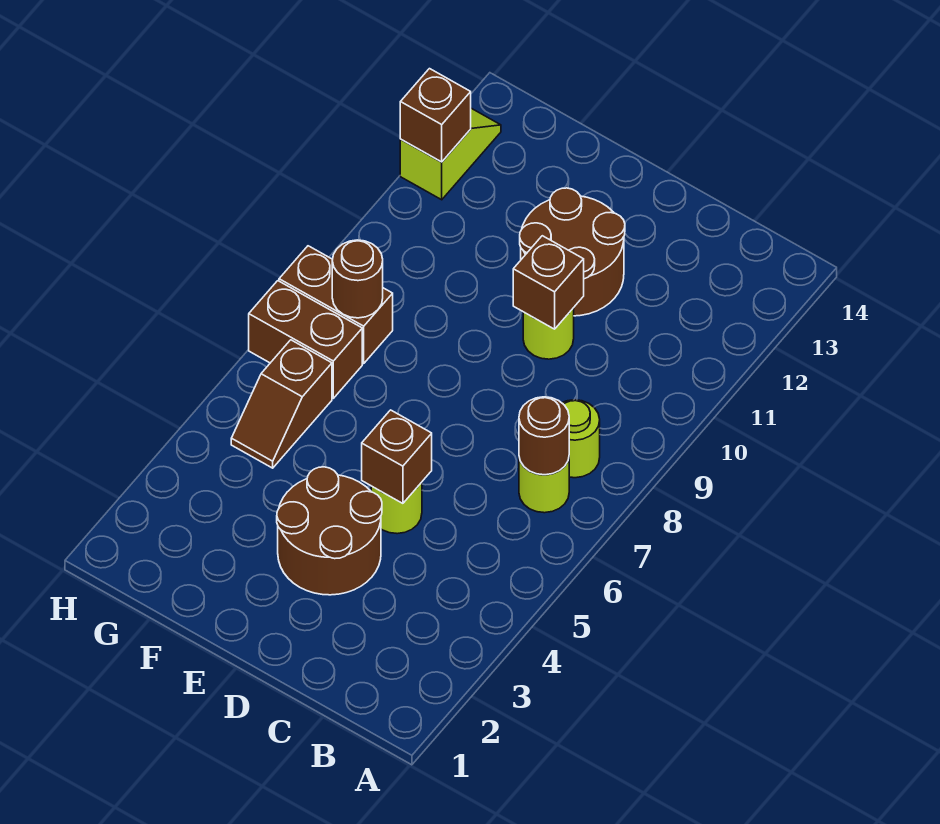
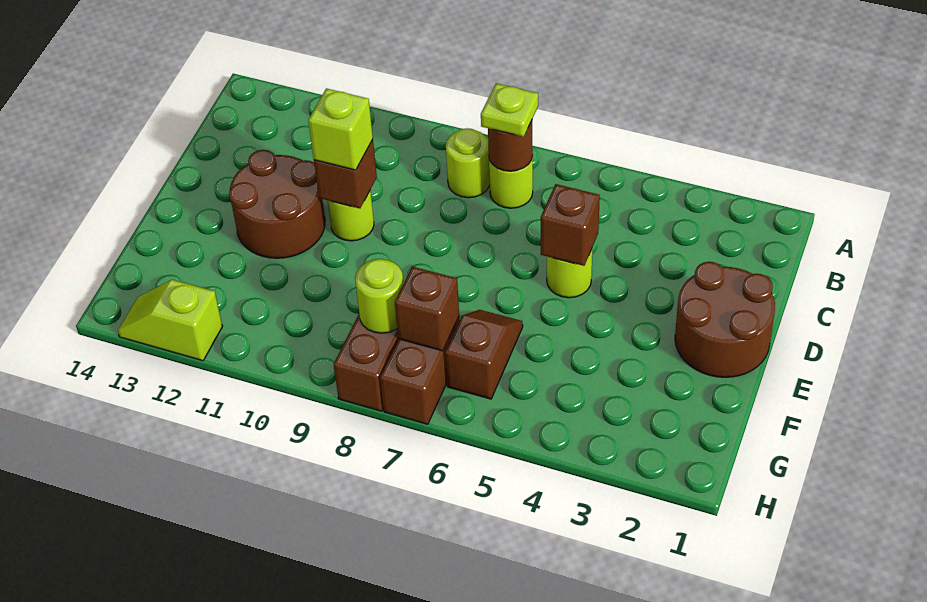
none -> lime plate B7 level 3
brown round brick D3:E4 level 1 -> brown round brick D1:E2 level 1
none -> lime brick D10 level 3
brown slope G5:G6 level 1 top 6 -> brown slope F6:G6 level 1 top G
brown round brick G8 level 2 -> lime round brick G8 level 2
brown brick H12 level 2 -> brown brick G7 level 2

